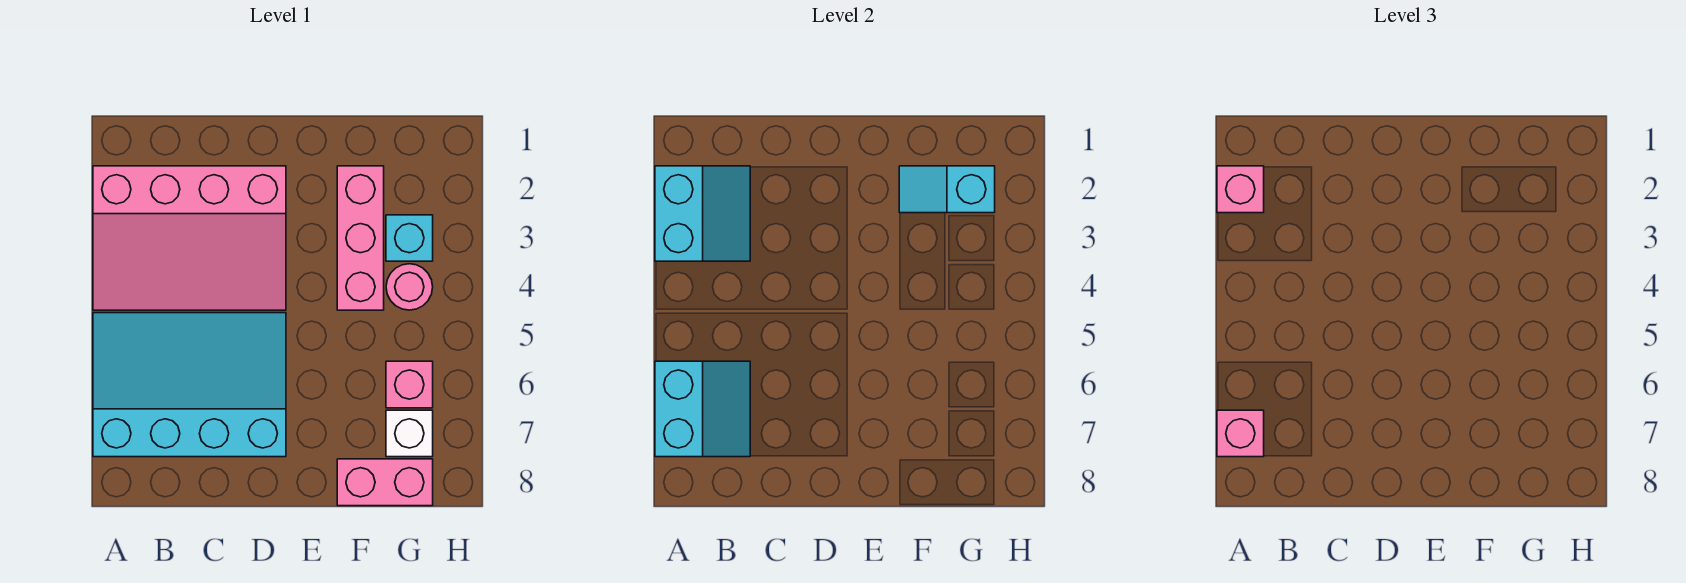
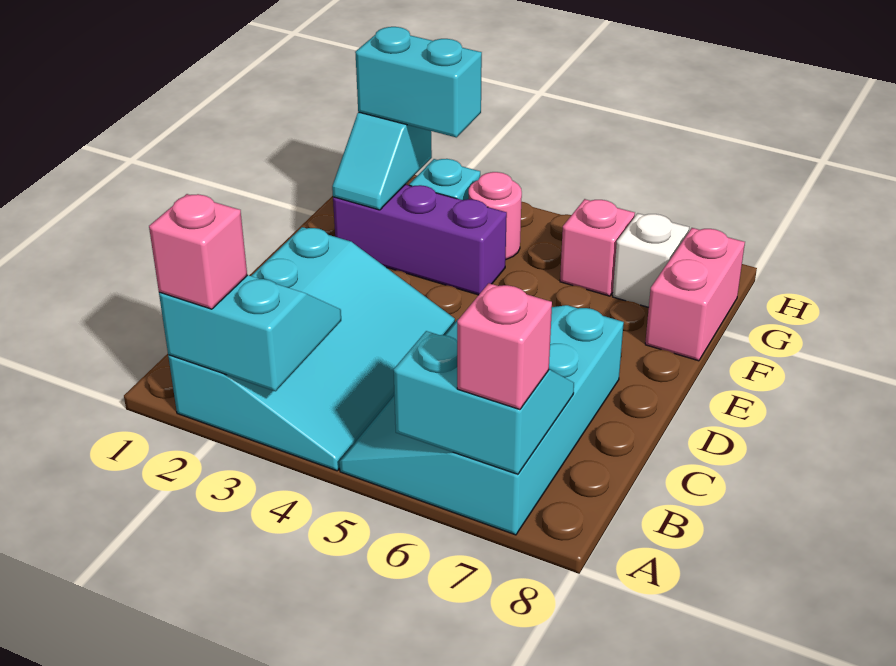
pink slope A2:D4 level 1 top 2 -> cyan slope A2:D4 level 1 top 2
pink brick F2:F4 level 1 -> purple brick F2:F4 level 1
none -> cyan brick G2:G3 level 3

